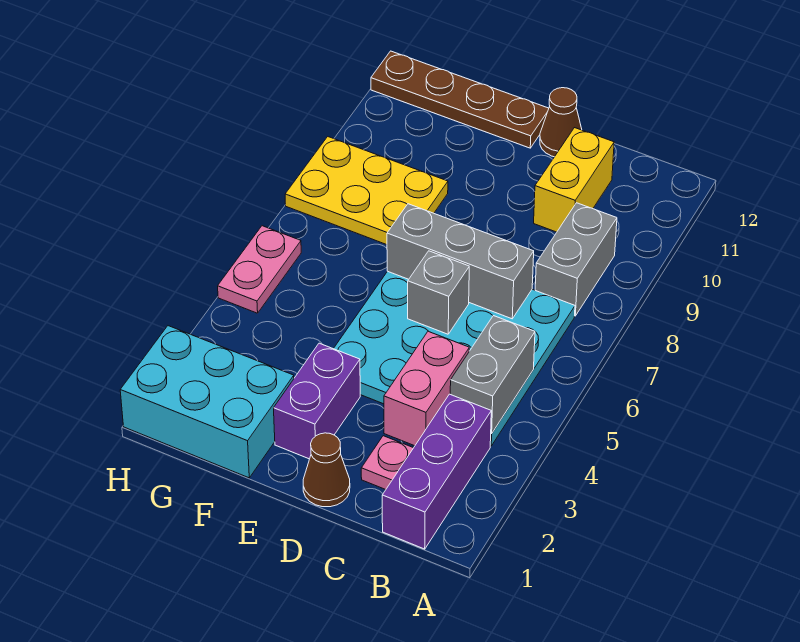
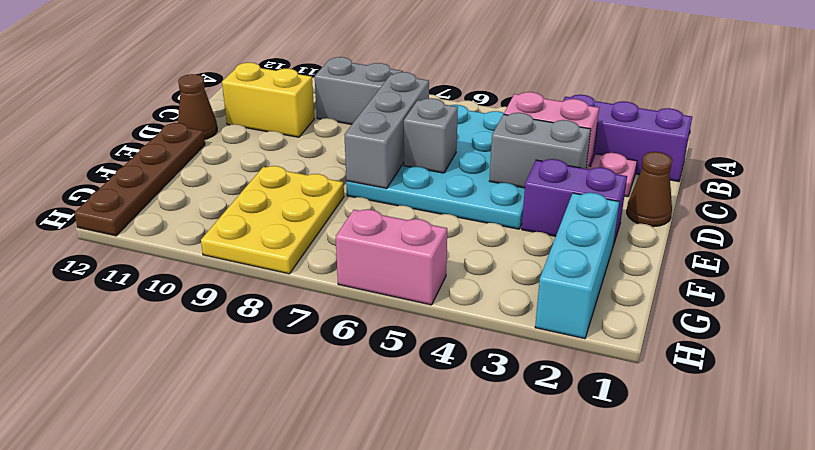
grey brick B4:B5 level 2 -> grey brick D3:D4 level 2
cyan brick F1:H2 level 1 -> cyan brick F2:H2 level 1
pink plate H5:H6 level 1 -> pink brick H5:H6 level 1

